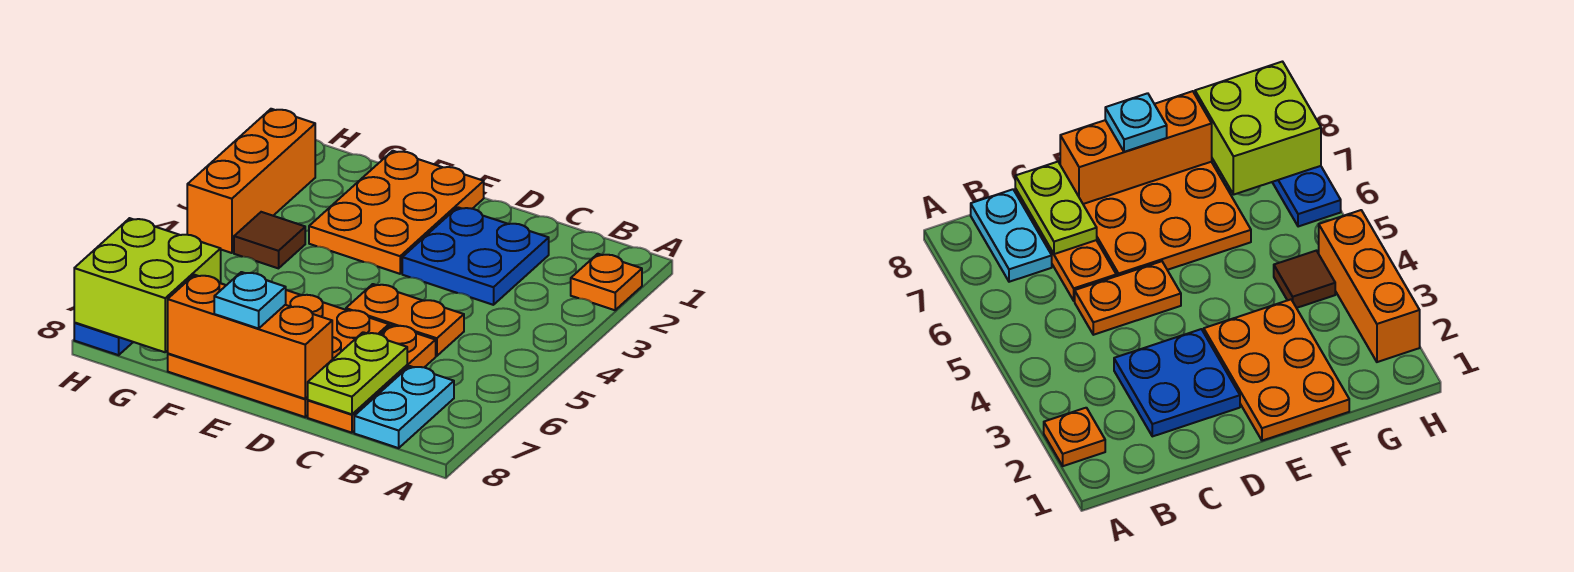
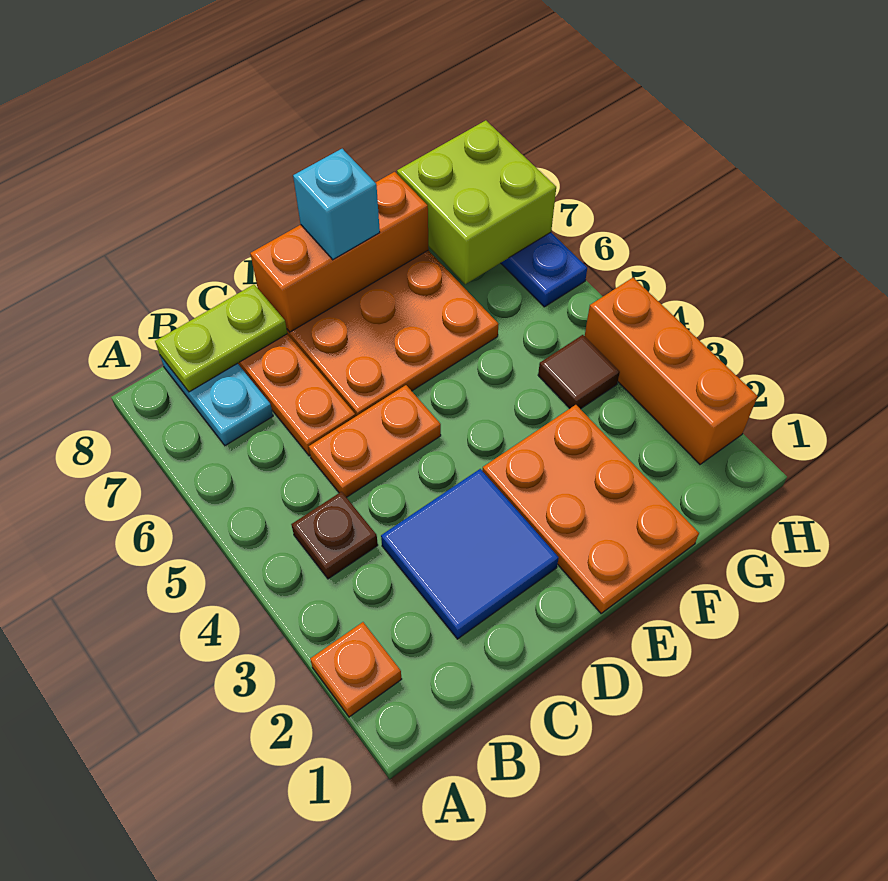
none -> brown plate B4 level 1
blue plate C2:D3 level 1 -> blue tile C2:D3 level 1
lime plate C7:C8 level 2 -> lime plate B8:C8 level 2
cyan plate E8 level 3 -> cyan brick E8 level 3

